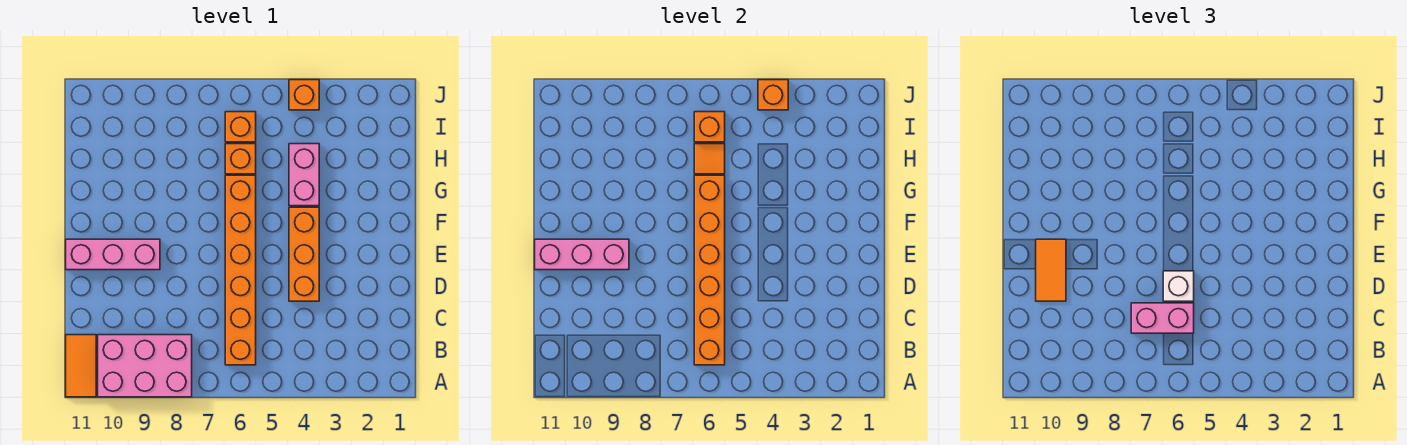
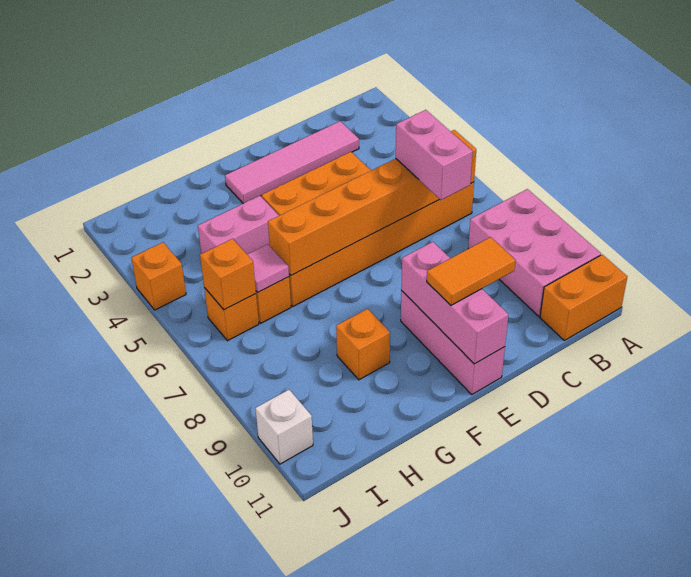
orange tile A11:B11 level 1 -> orange brick A11:B11 level 1
none -> pink tile C2:F2 level 1
white brick D6 level 3 -> white brick J10 level 1
orange tile H6 level 2 -> pink tile H6 level 2
orange brick J4 level 2 -> orange brick G9 level 1

